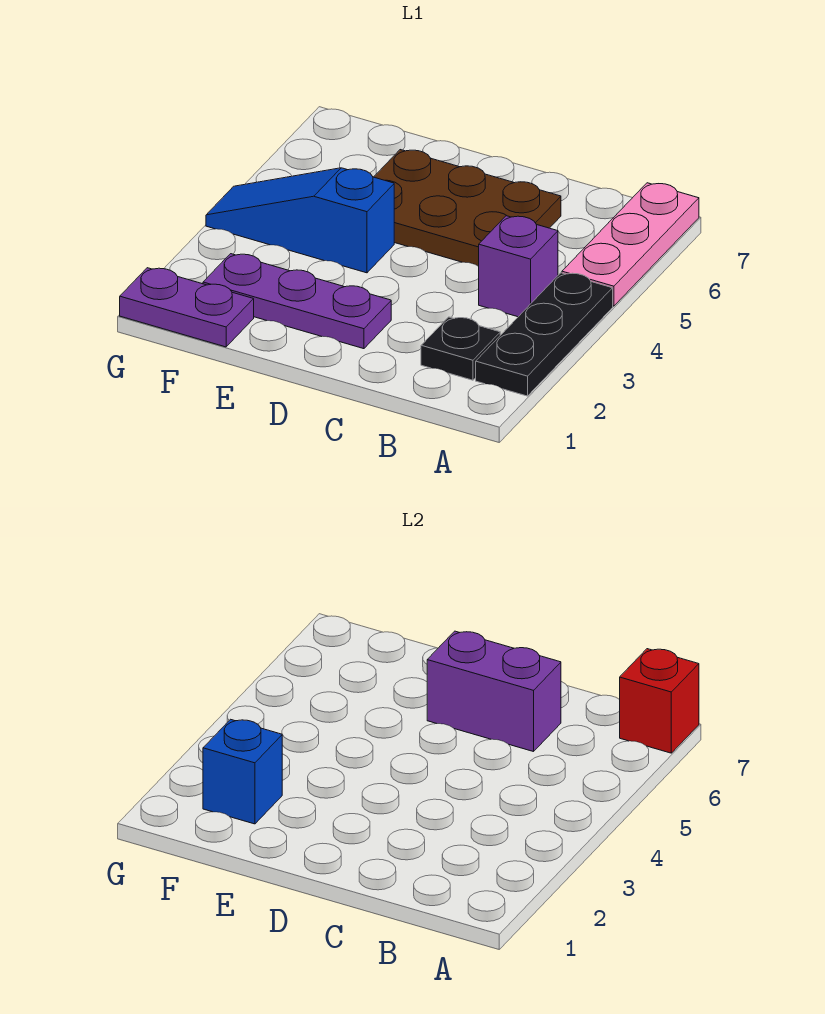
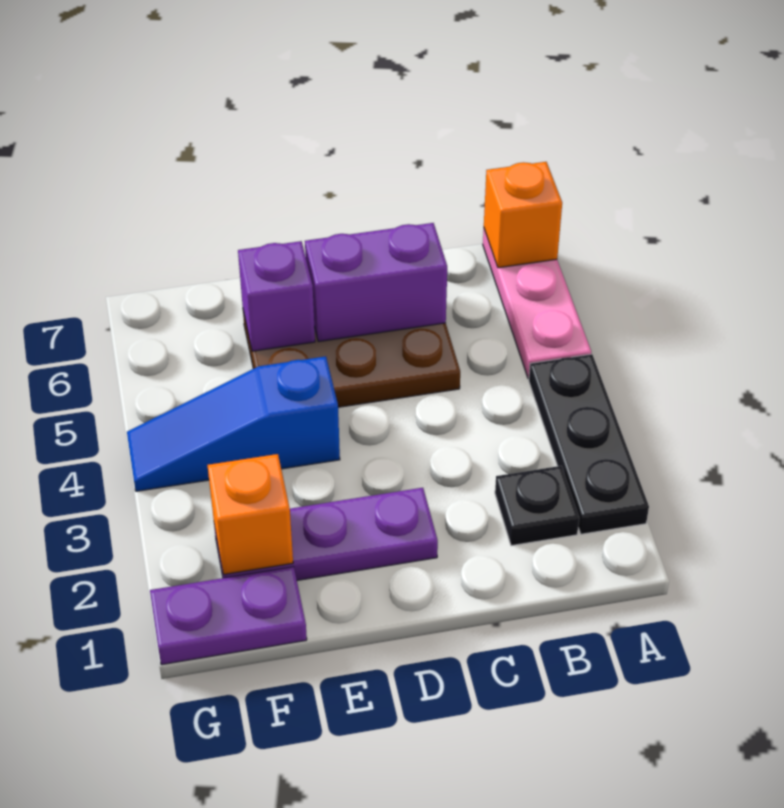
red brick A7 level 2 -> orange brick A7 level 2
purple brick B4 level 1 -> purple brick E6 level 2
blue brick F2 level 2 -> orange brick F2 level 2

